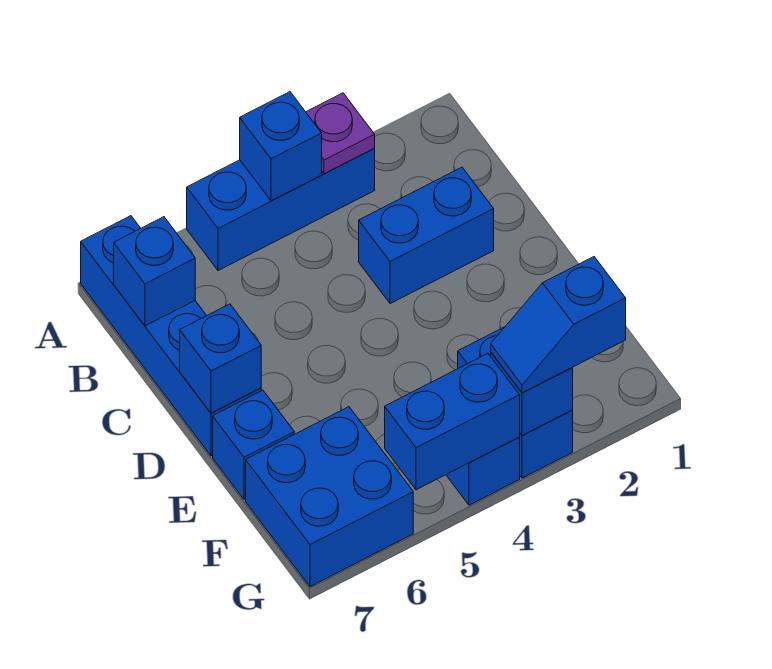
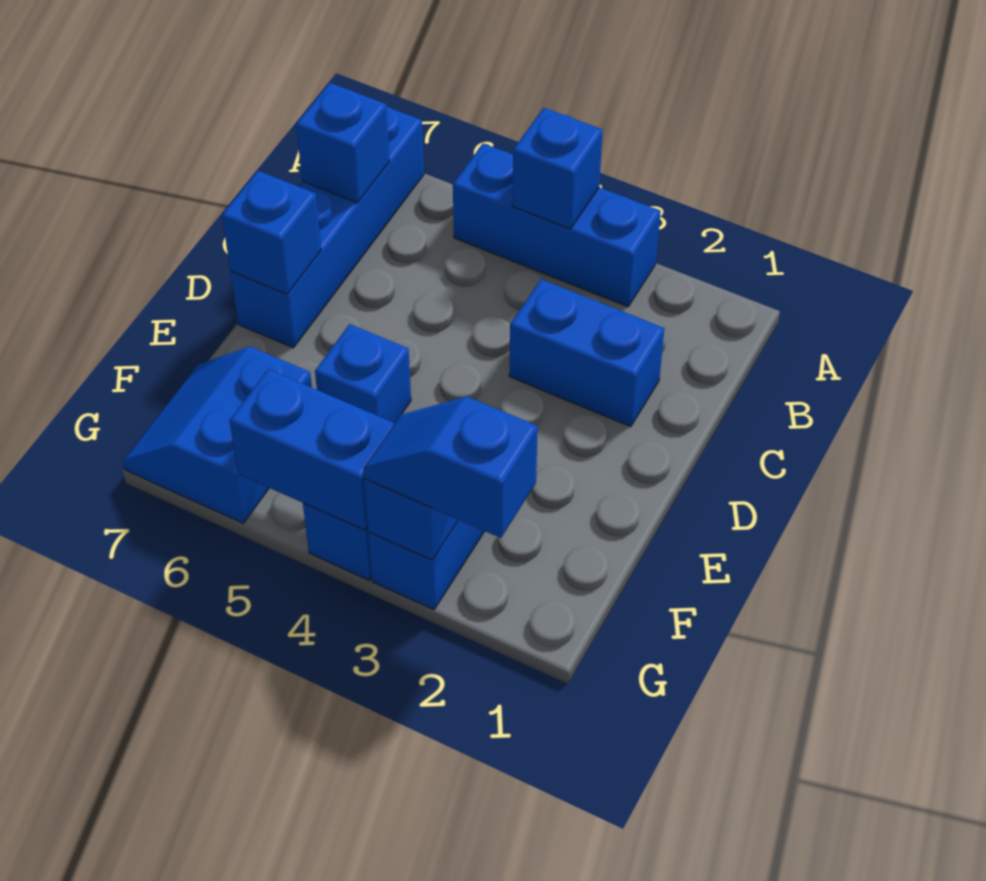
purple plate A3 level 2 -> none
blue brick E7 level 1 -> blue brick E5 level 1
blue brick F6:G7 level 1 -> blue slope F6:G7 level 1 top 6

